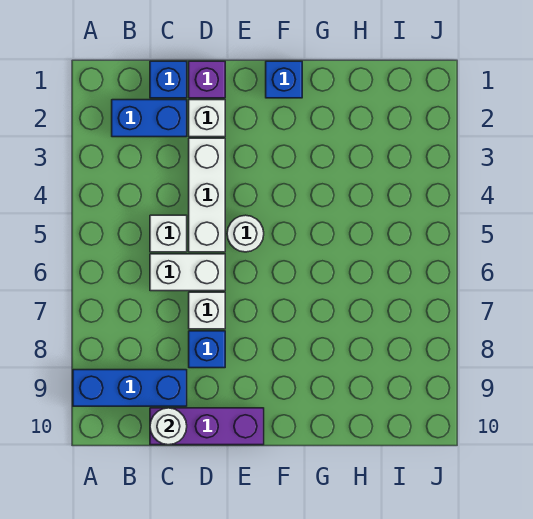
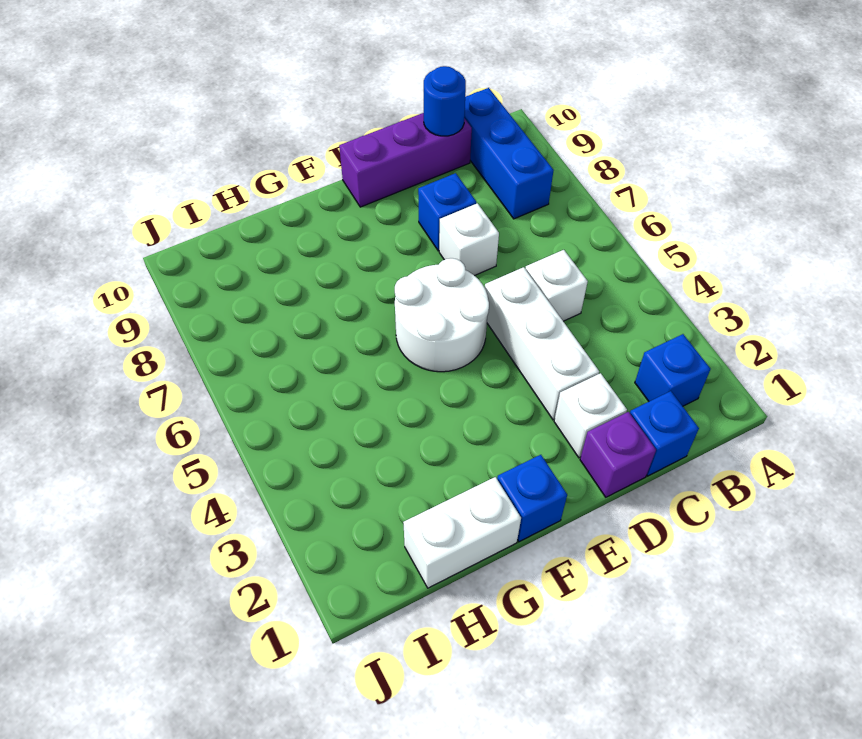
blue brick A9:C9 level 1 -> blue brick B8:B10 level 1
blue brick B2:C2 level 1 -> blue brick B2 level 1
white brick C6:D6 level 1 -> white brick G1:H1 level 1
white round brick C10 level 2 -> blue round brick C10 level 2
white round brick E5 level 1 -> white round brick E5:F6 level 1

